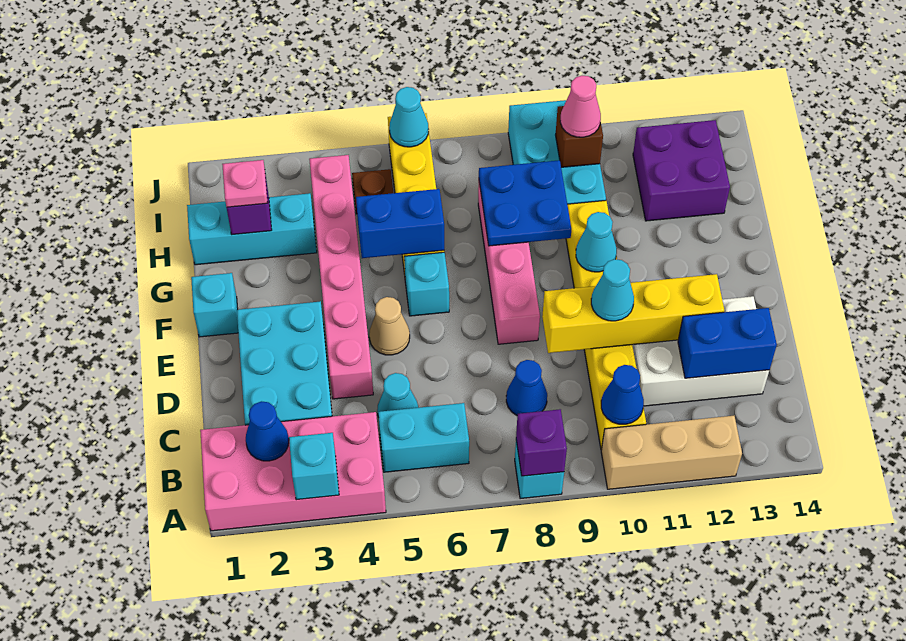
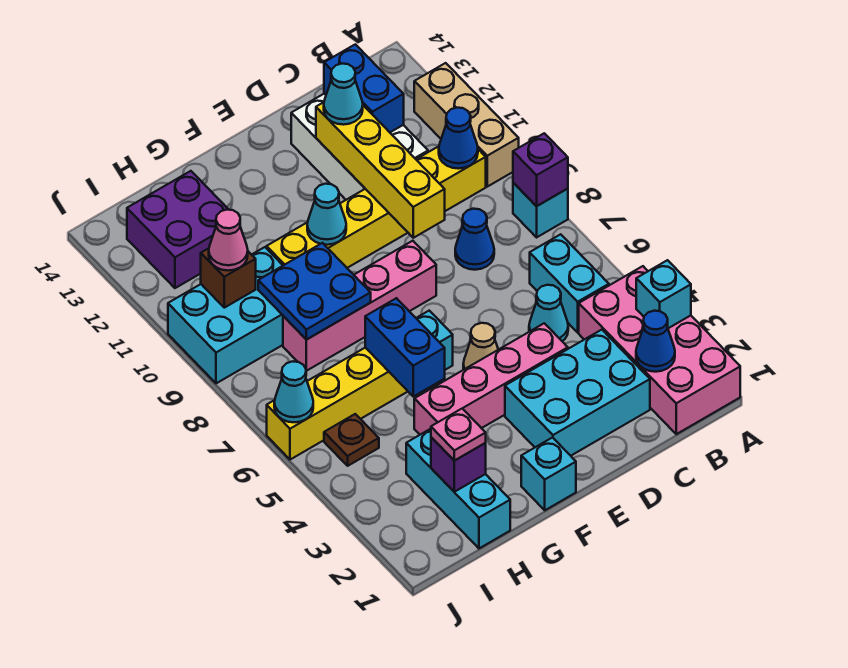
pink brick D4:I4 level 1 -> pink brick D4:G4 level 1
cyan cone D10 level 3 -> cyan cone D12 level 3

